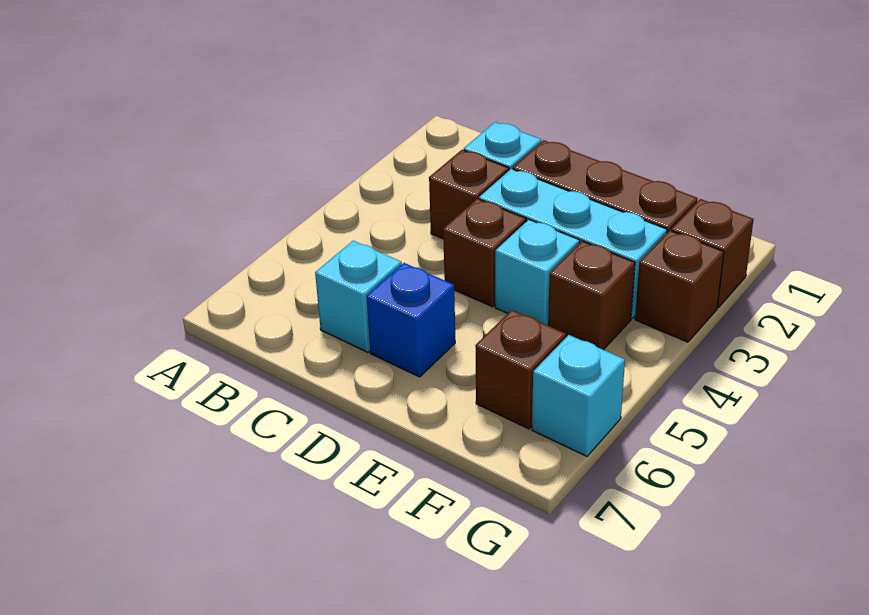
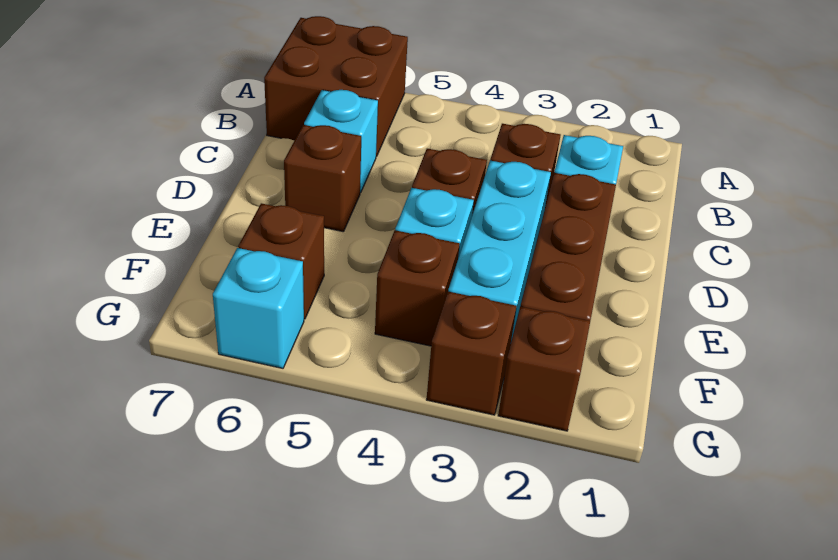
none -> brown brick A6:B7 level 1
blue brick D6 level 1 -> brown brick D6 level 1

